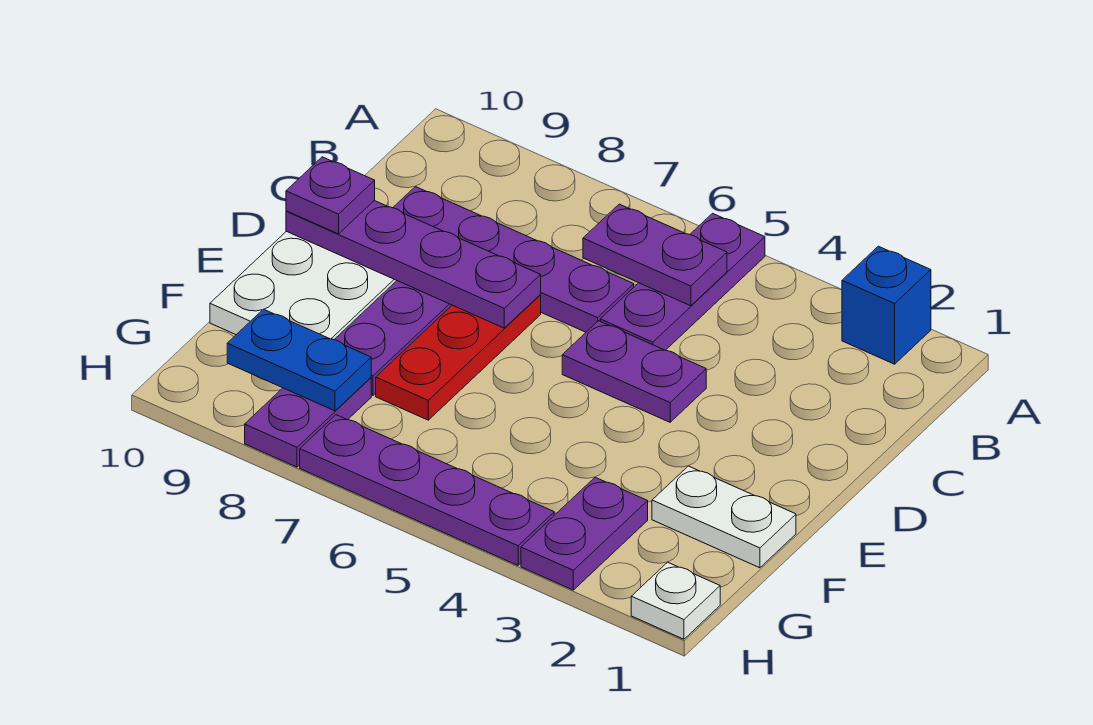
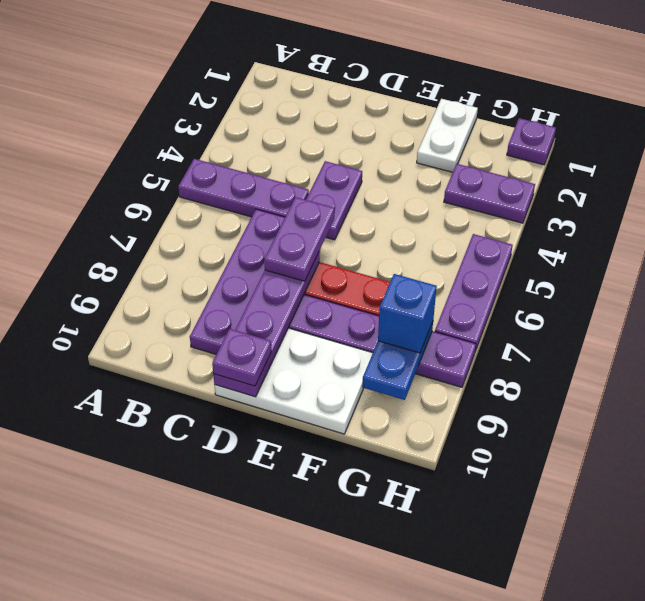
blue brick A2 level 1 -> blue brick G8 level 3
purple plate B5:B6 level 2 -> purple plate D6:D7 level 3
white plate H1 level 1 -> purple plate H1 level 1
purple plate H4:H7 level 1 -> purple plate H5:H7 level 1

